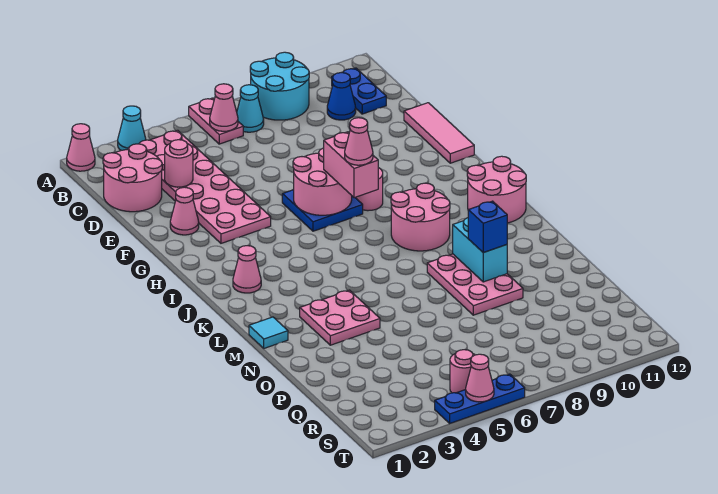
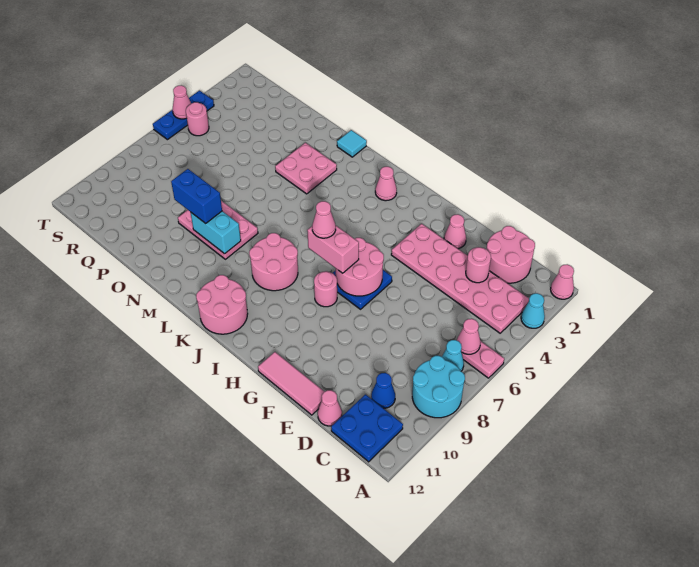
blue plate B11:C11 level 1 -> blue plate B11:C12 level 1
none -> pink cone D12 level 1
blue brick N9 level 3 -> blue brick N9:O9 level 3

